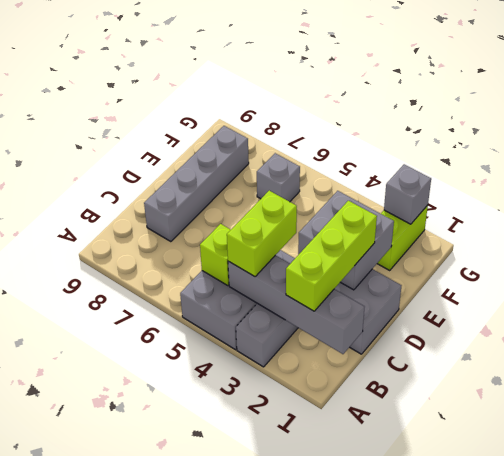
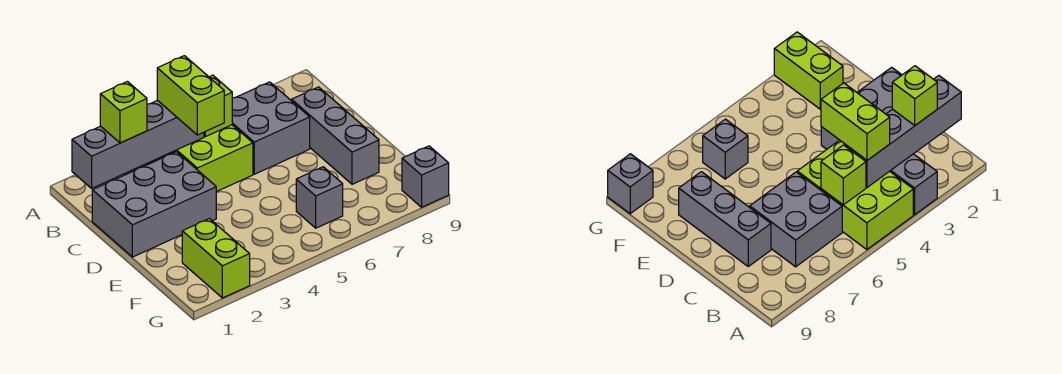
grey brick A4:C5 level 1 -> lime brick A4:C5 level 1
lime brick B2:D2 level 3 -> lime brick B2 level 3
grey brick C8:F8 level 1 -> grey brick C8:E8 level 1
grey brick D2:E3 level 2 -> grey brick B6:C7 level 1
grey brick G2 level 2 -> grey brick G9 level 1

